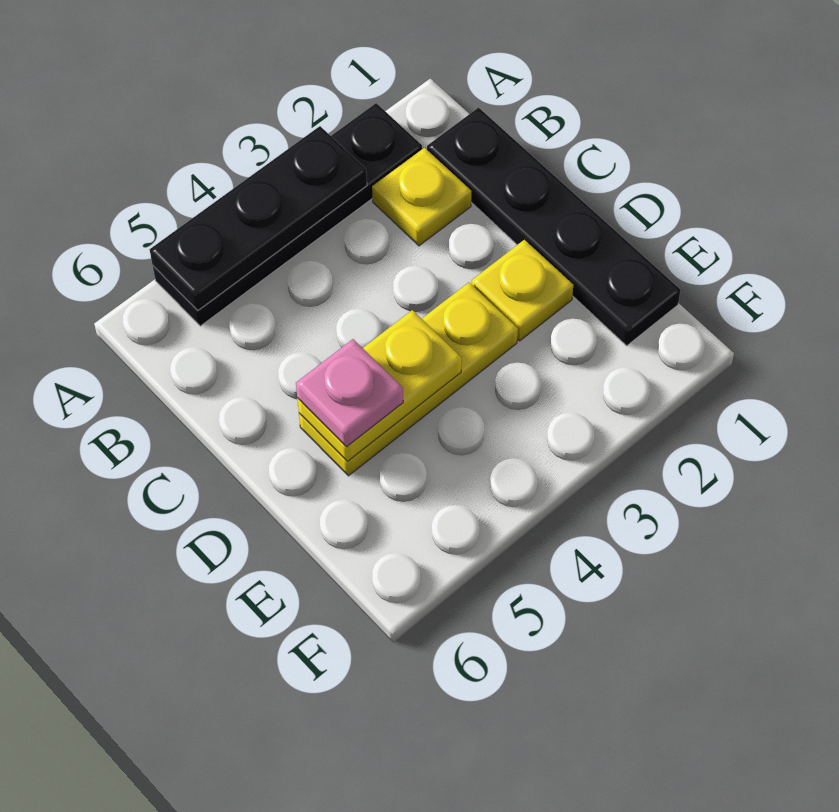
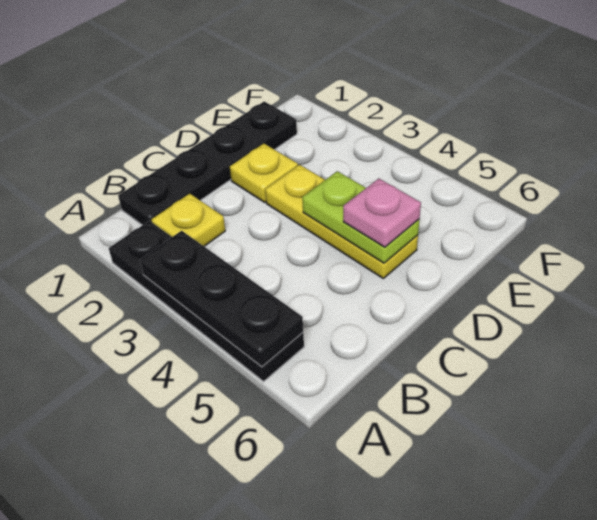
yellow plate D4:D5 level 2 -> lime plate D4:D5 level 2

